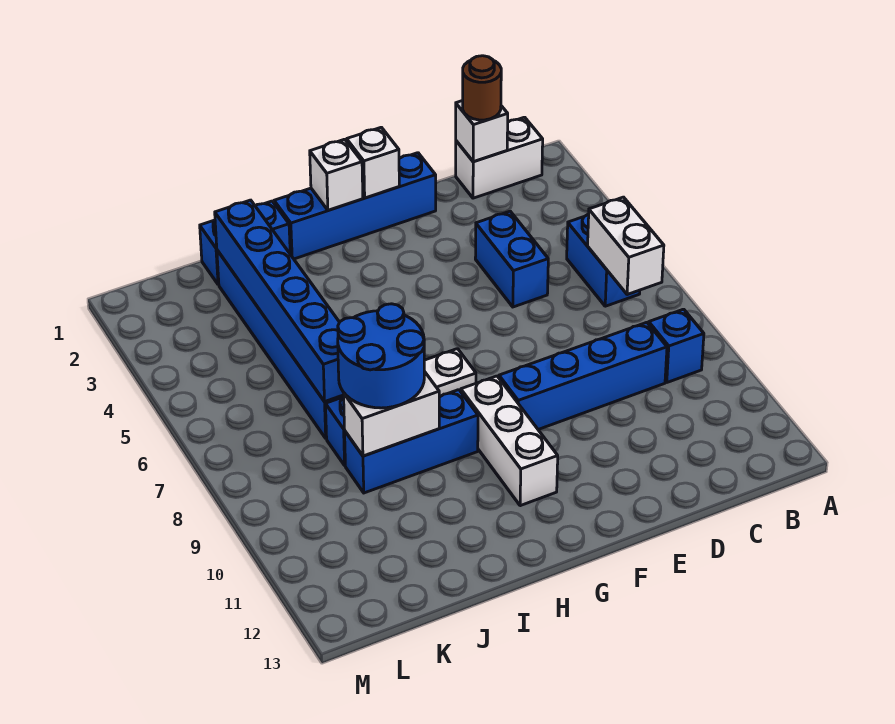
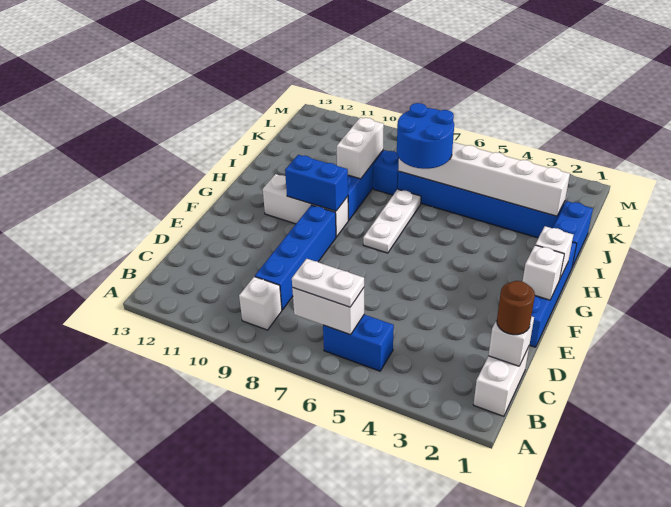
none -> white plate B6:B7 level 3
blue brick B9 level 1 -> white brick B9 level 1
blue brick D4:D5 level 1 -> blue brick G9:G10 level 2
blue round brick I8:J9 level 3 -> blue round brick I6:J7 level 3
blue brick J2:J7 level 2 -> white brick J2:J7 level 2

